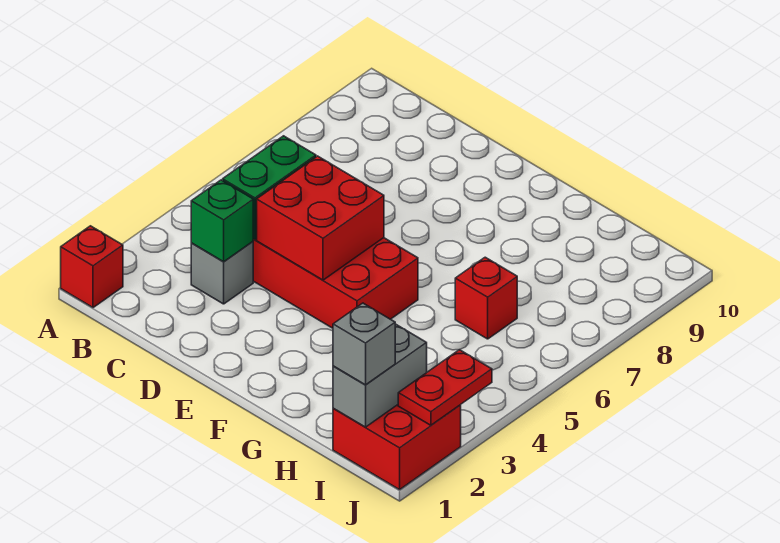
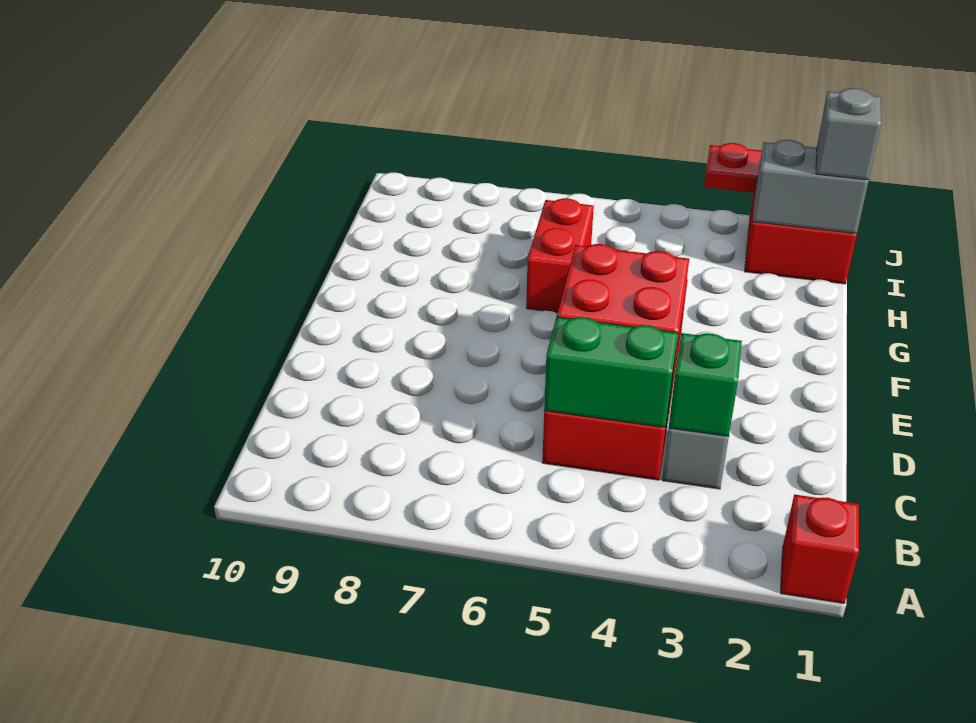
red brick H6 level 1 -> red brick G6:H6 level 1

